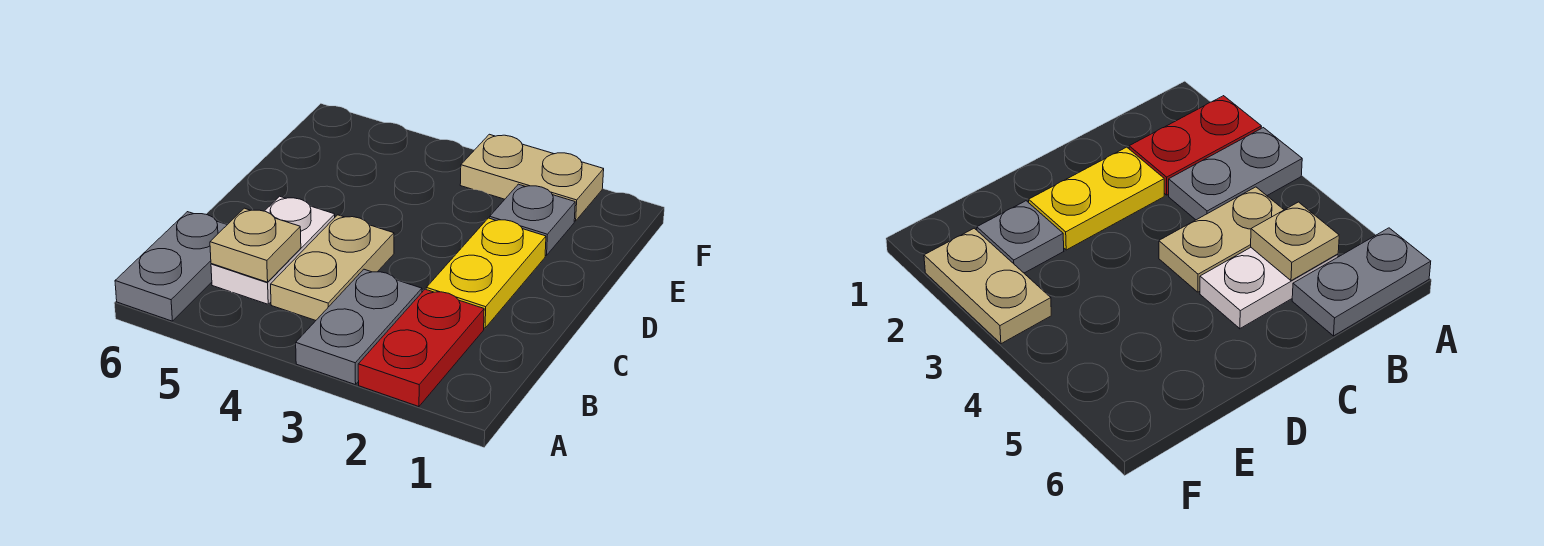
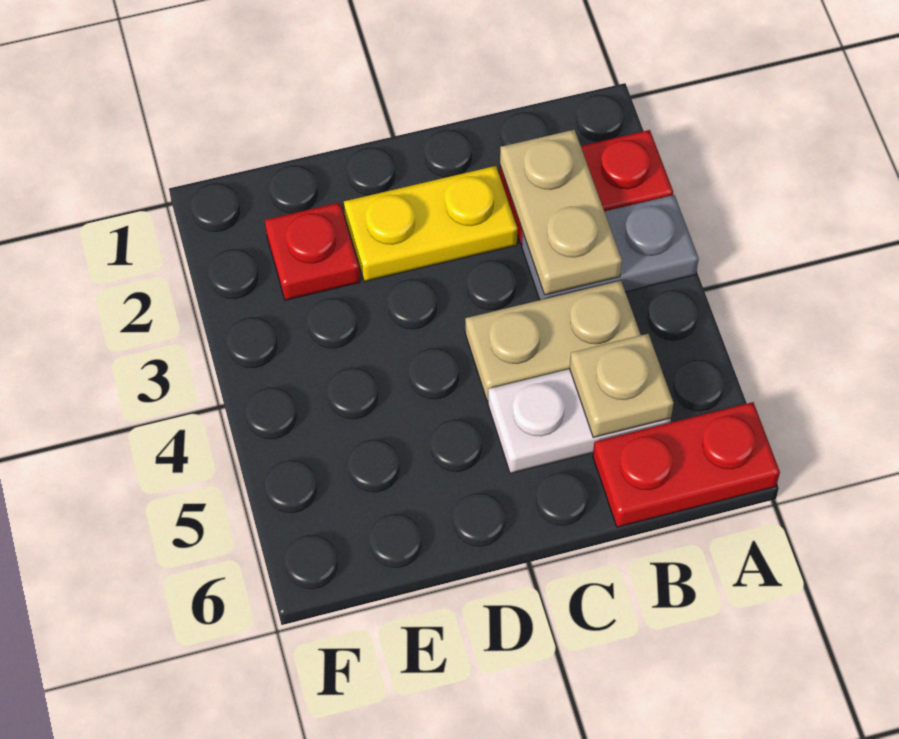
grey plate A6:B6 level 1 -> red plate A6:B6 level 1
grey plate E2 level 1 -> red plate E2 level 1
tan plate F2:F3 level 1 -> tan plate B2:B3 level 2

